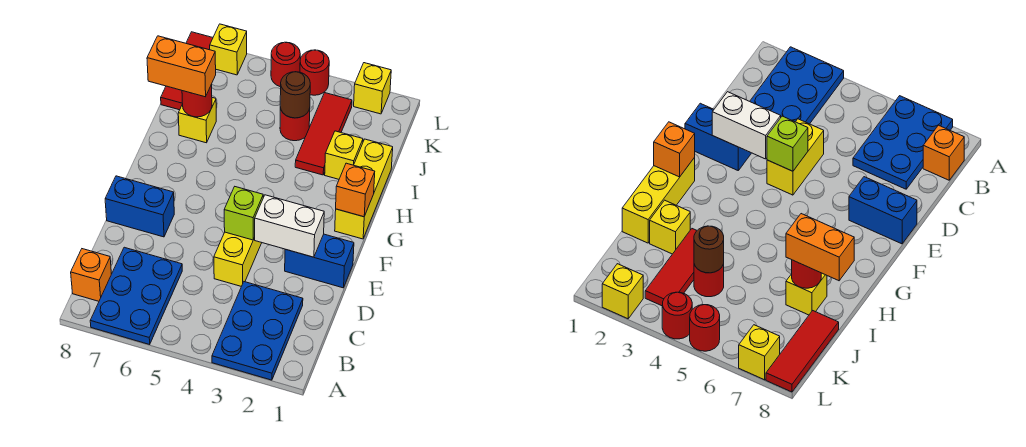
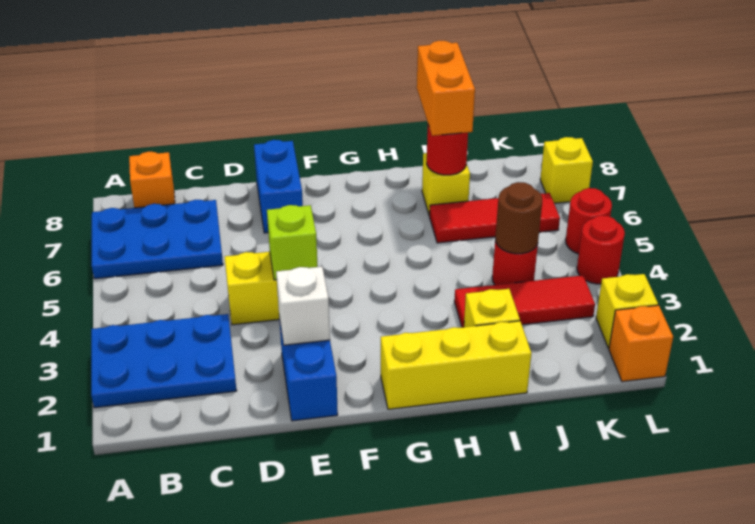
white brick E2:E3 level 2 -> white brick E2 level 2
orange brick G1 level 2 -> orange brick L1 level 1
red tile J8:L8 level 1 -> red tile I6:K6 level 1

